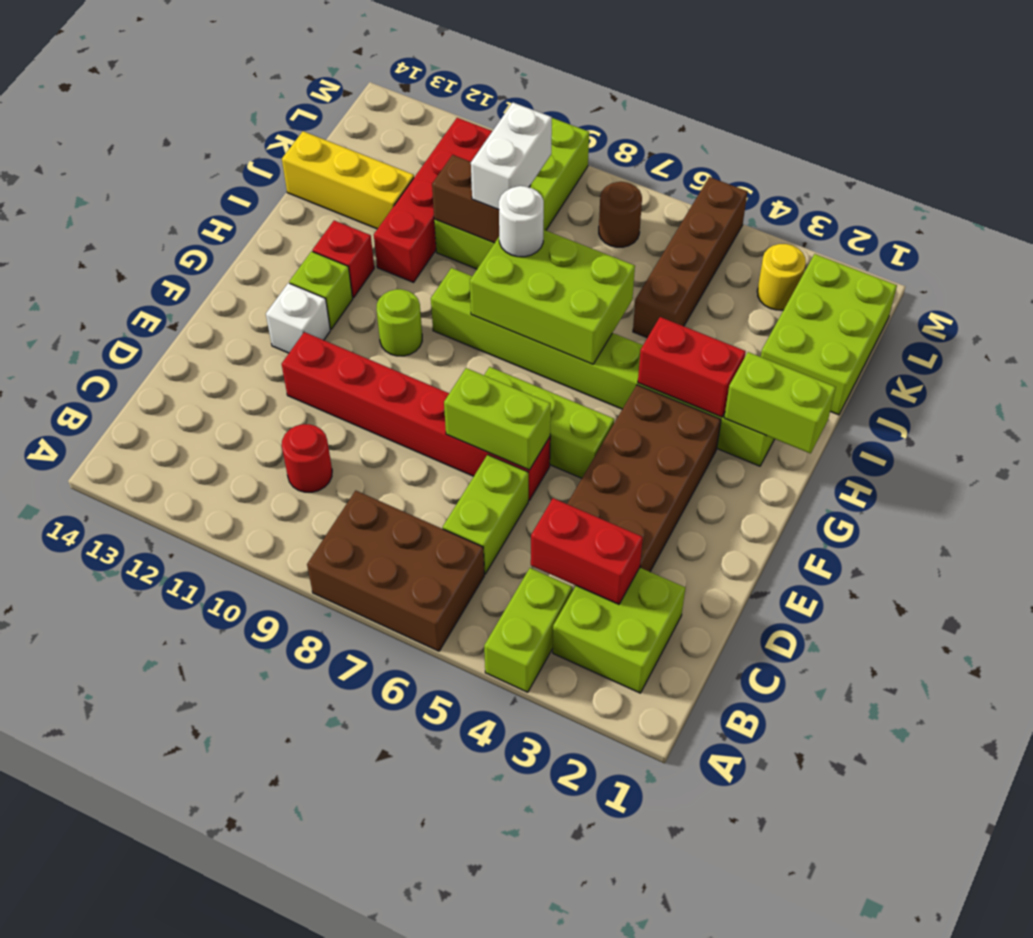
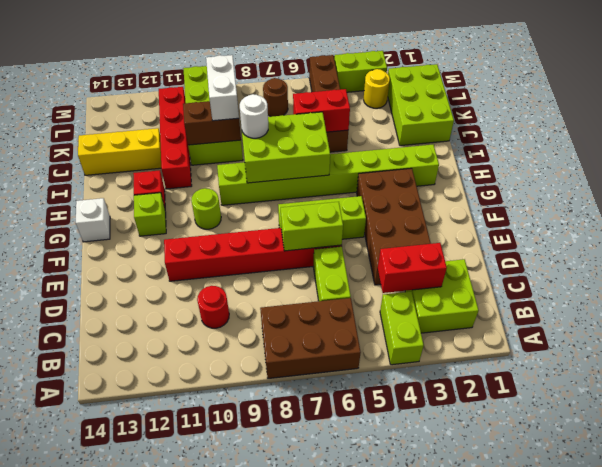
white brick F12 level 1 -> white brick G14 level 1
lime brick H1:H2 level 2 -> lime brick M3:M4 level 1
red brick H3:H4 level 2 -> red brick J5:J6 level 2

